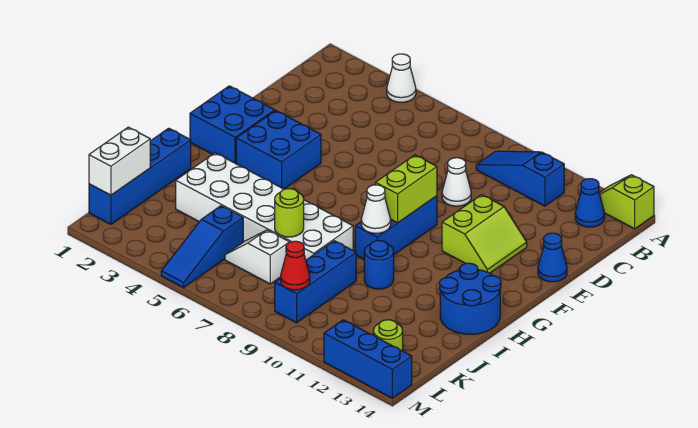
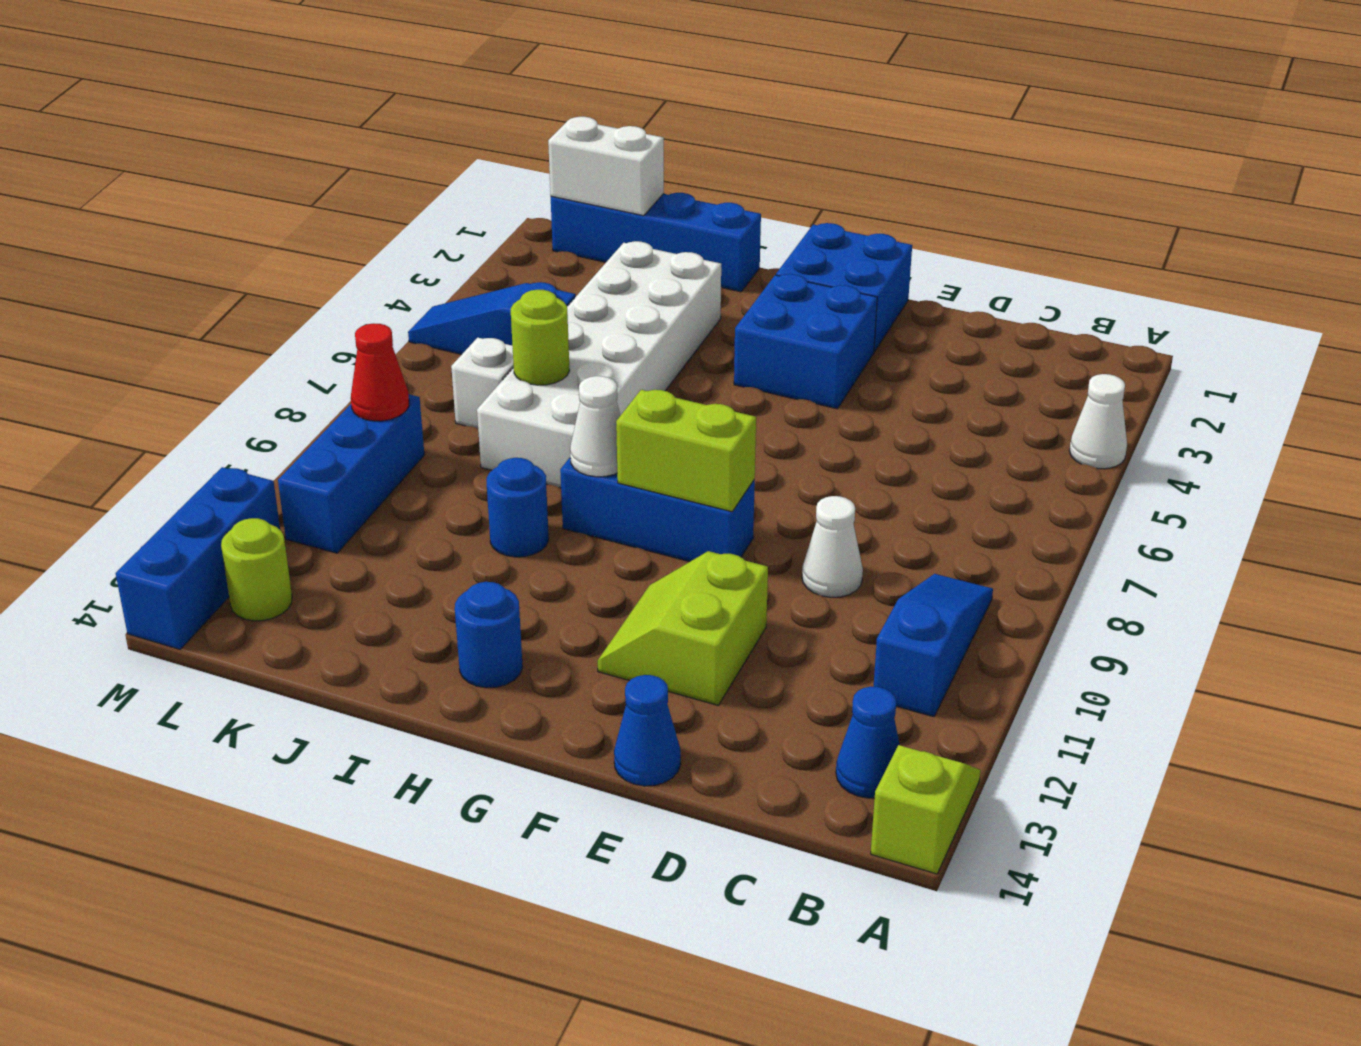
lime slope E11:F12 level 1 top 11 -> lime slope E11:F12 level 1 top E
blue round brick H13:I14 level 1 -> blue round brick H13 level 1
blue brick J9:L9 level 1 -> blue brick L9:L11 level 1

